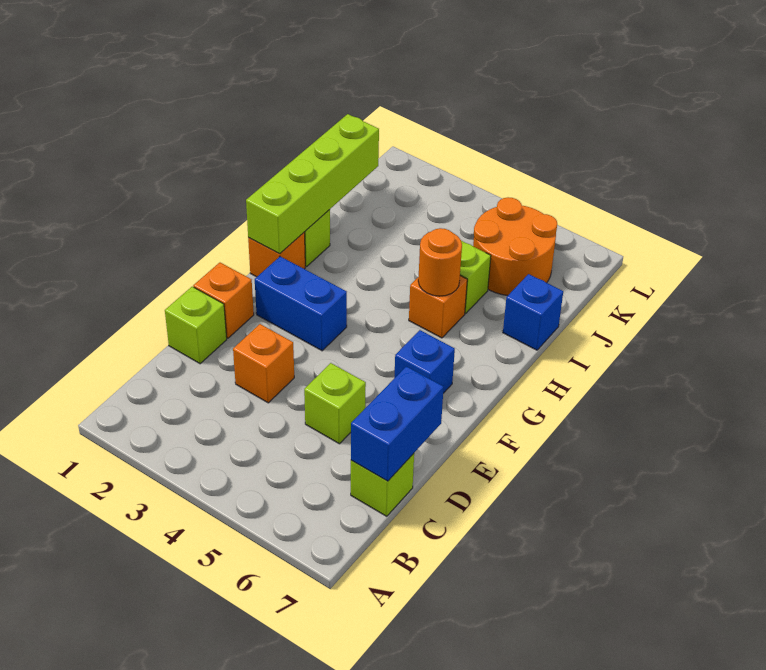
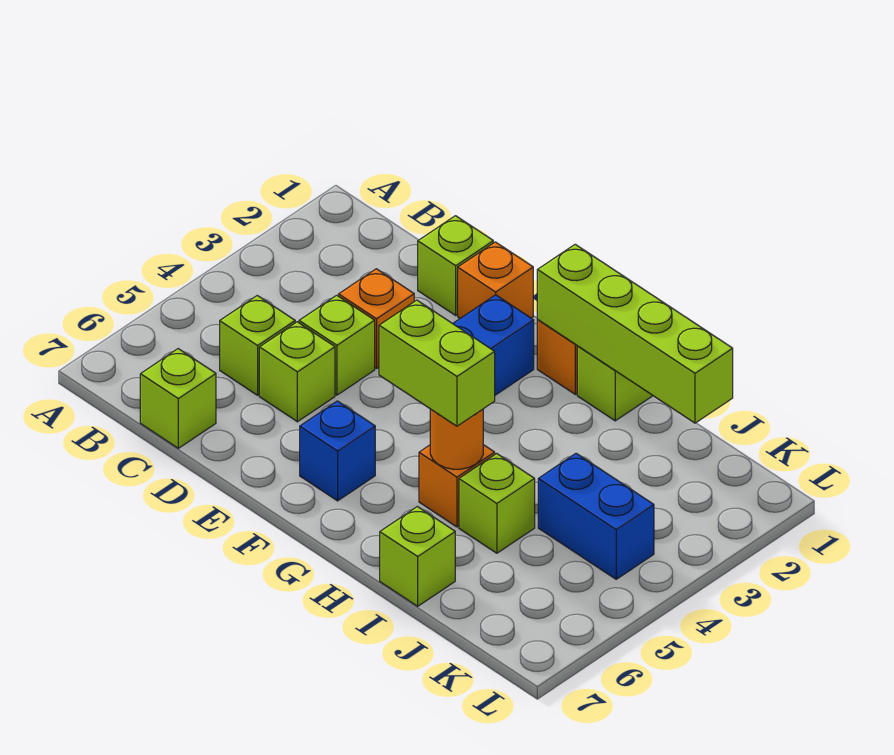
none -> lime brick C5 level 1
blue brick C7:D7 level 2 -> blue brick J4:K4 level 1
none -> lime brick D4 level 1
none -> lime brick G5:H5 level 3
blue brick I7 level 1 -> lime brick I7 level 1
orange round brick J5:K6 level 1 -> none

